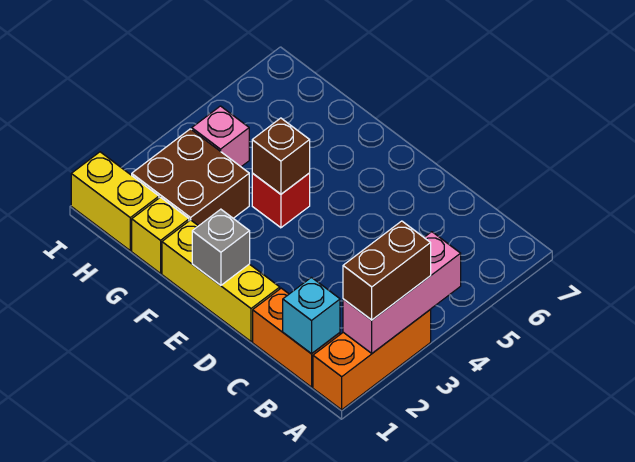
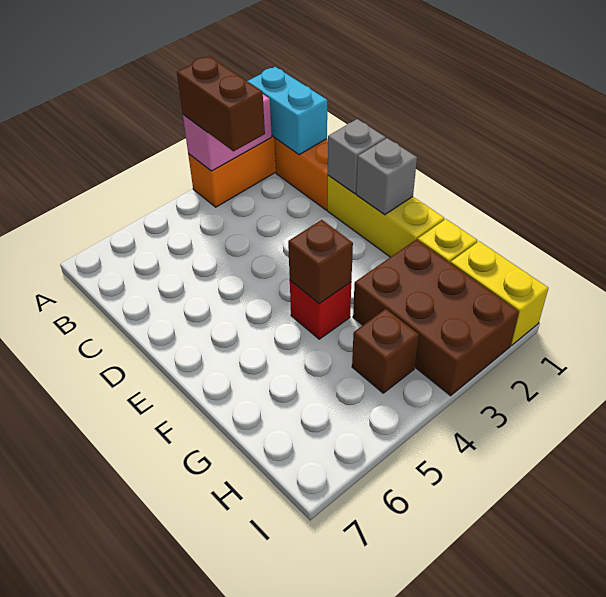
pink brick A2:A4 level 2 -> pink brick A2:A3 level 2
brown brick A2:A3 level 3 -> brown brick A3:B3 level 3
cyan brick B1 level 2 -> cyan brick A1:B1 level 2
none -> grey brick D1 level 2
brown brick G2:H3 level 1 -> brown brick G2:I3 level 1
pink brick H4 level 1 -> brown brick H4 level 1

